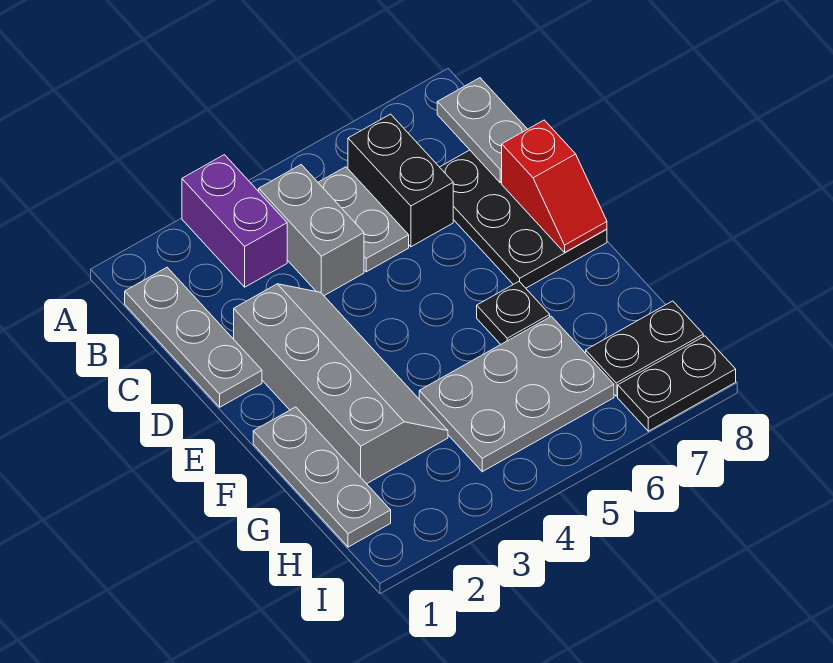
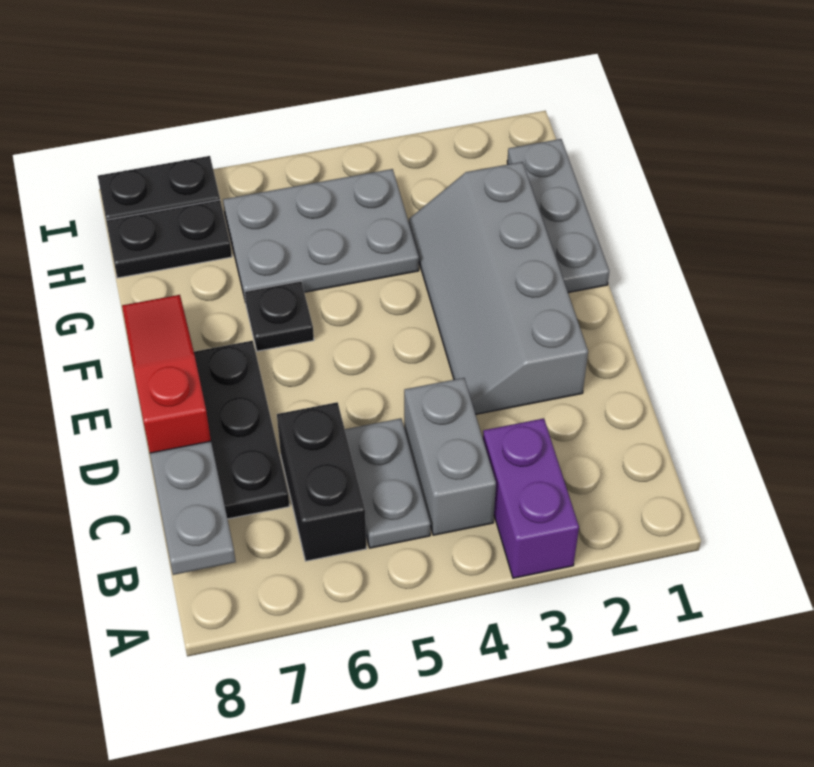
grey plate B1:D1 level 1 -> none
red slope D8:E8 level 2 top D -> red slope D8:F8 level 2 top D

